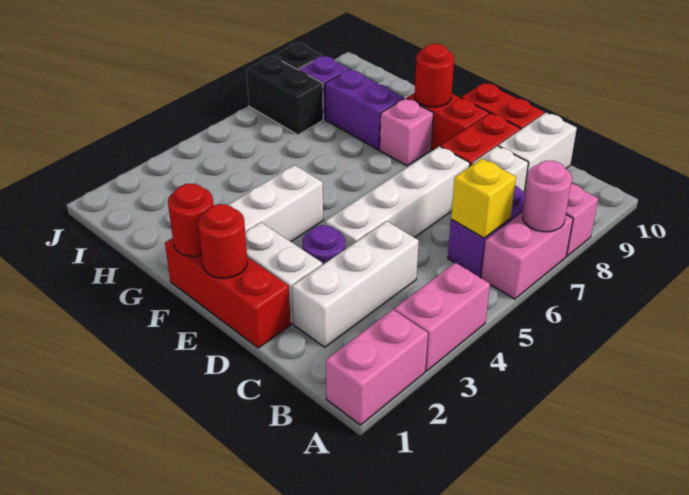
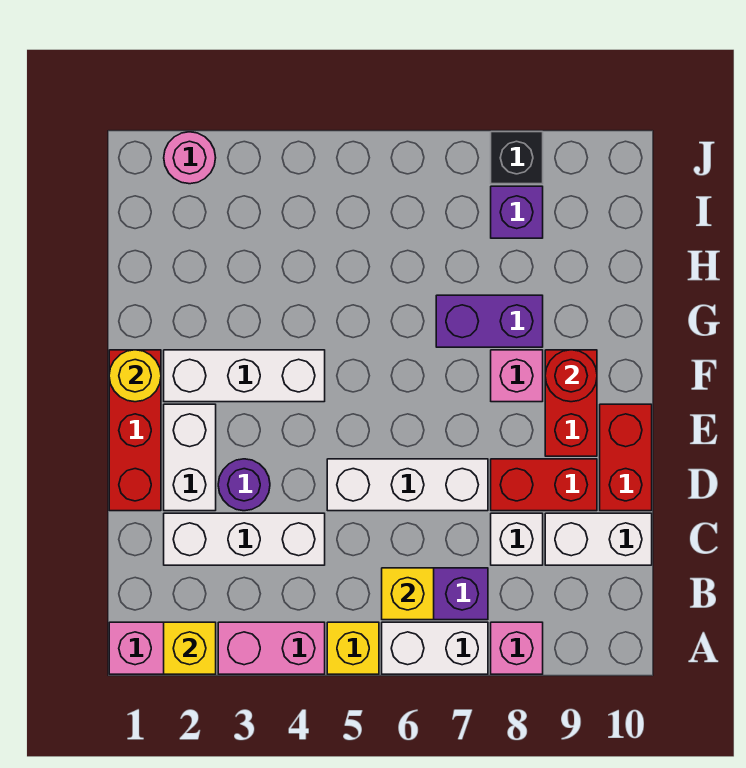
none -> yellow brick A2 level 2
none -> yellow brick A5 level 1
pink brick A6:A7 level 1 -> white brick A6:A7 level 1
pink round brick A7 level 2 -> pink round brick J2 level 1
white brick D4:D7 level 1 -> white brick D5:D7 level 1
red round brick E1 level 2 -> none
red round brick F1 level 2 -> yellow round brick F1 level 2
purple brick G8:H8 level 1 -> purple brick G7:G8 level 1
black brick I7:J7 level 1 -> none

